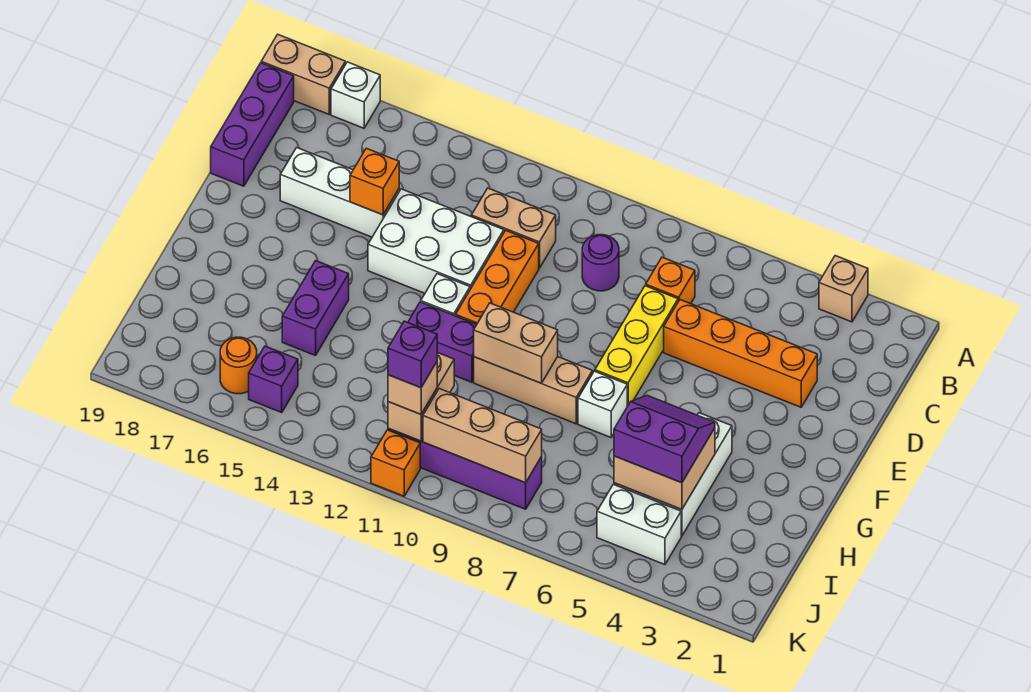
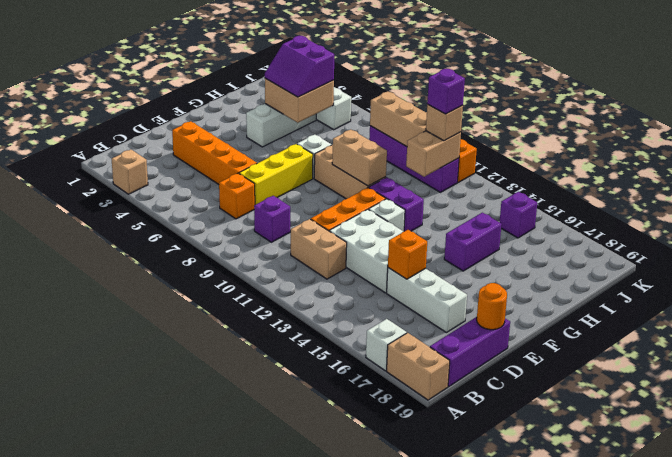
purple round brick C9 level 1 -> purple brick C9 level 1
orange round brick J16 level 1 -> orange round brick D19 level 2

